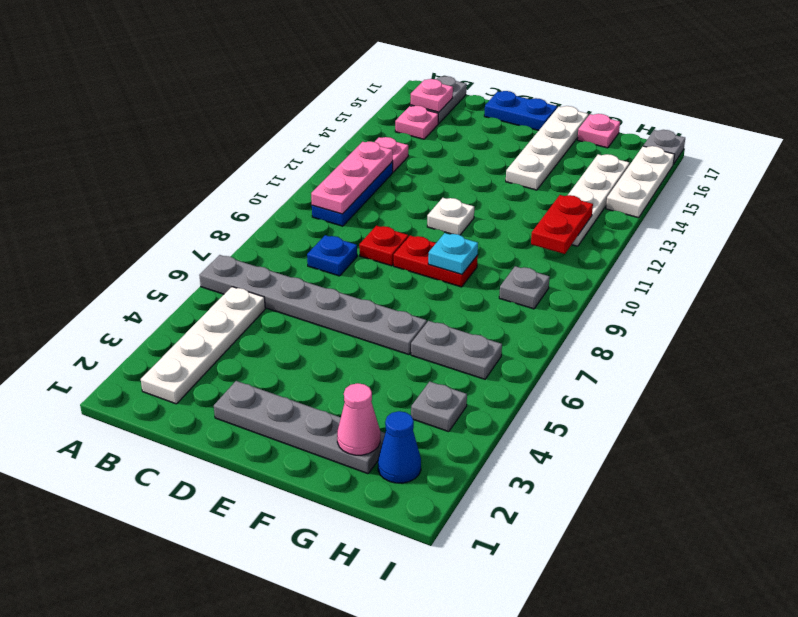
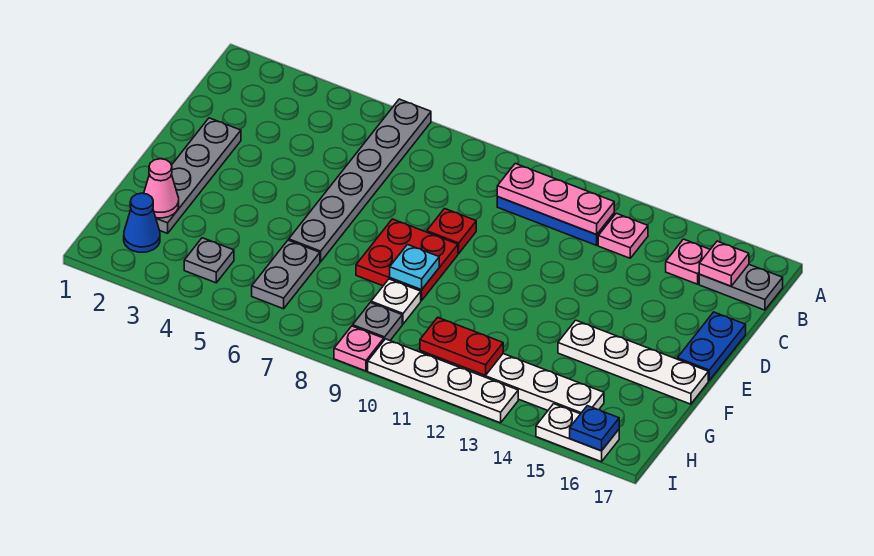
white plate B2:B5 level 1 -> white plate I10:I13 level 1
blue plate C8 level 1 -> blue plate I16 level 2
red plate E9:F9 level 1 -> red plate E8:F9 level 1
white plate E11 level 1 -> white plate G9 level 1
pink plate G17 level 1 -> pink plate I9 level 1
white plate I14:I16 level 1 -> white plate I15:I16 level 1
grey plate I17 level 1 -> none

